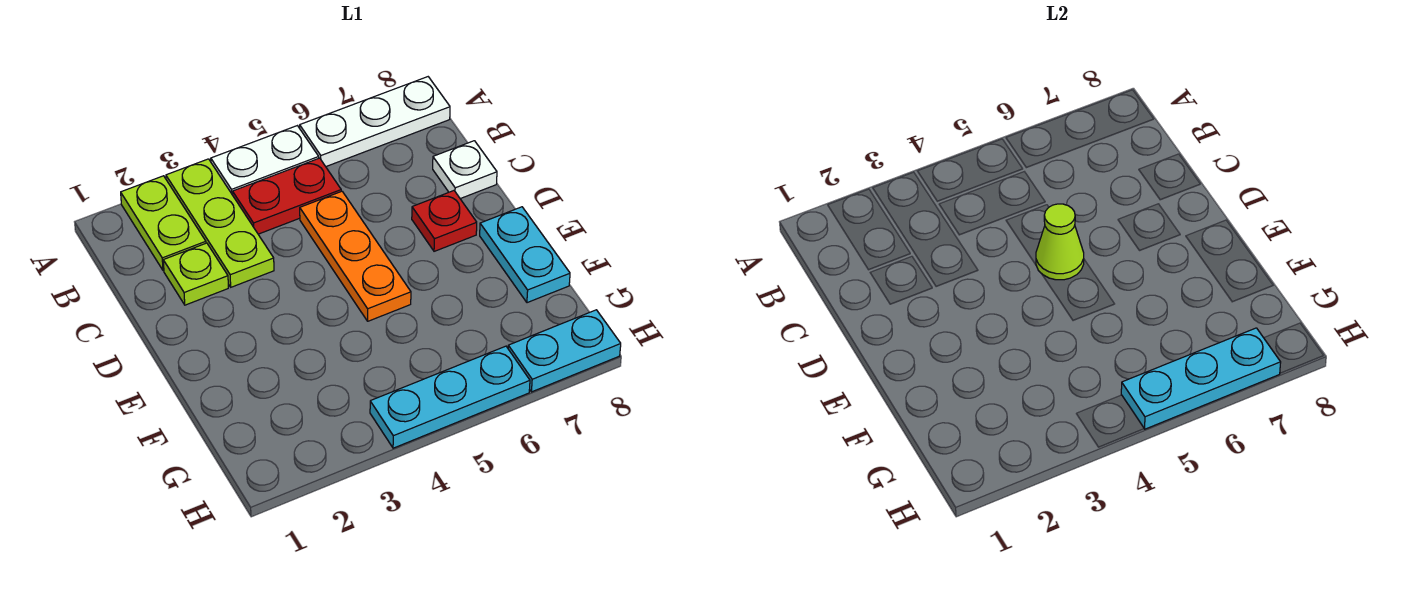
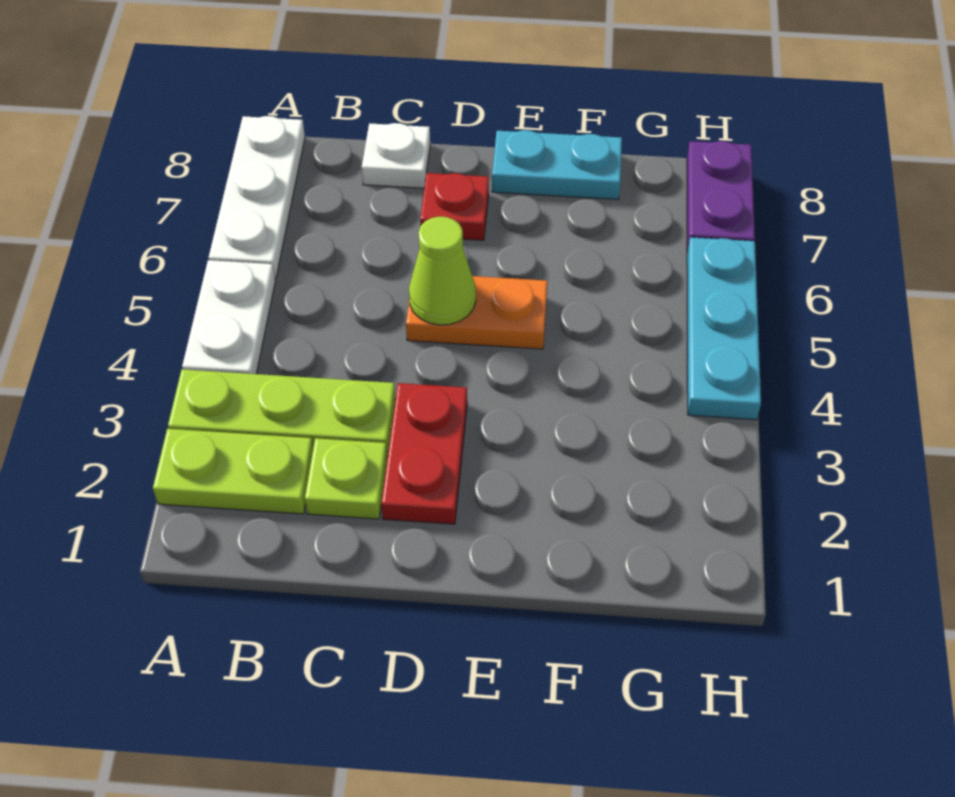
red plate B4:B5 level 1 -> red plate D2:D3 level 1
orange plate C5:E5 level 1 -> orange plate D5:E5 level 1
cyan plate H5:H7 level 2 -> none
cyan plate H7:H8 level 1 -> purple plate H7:H8 level 1

